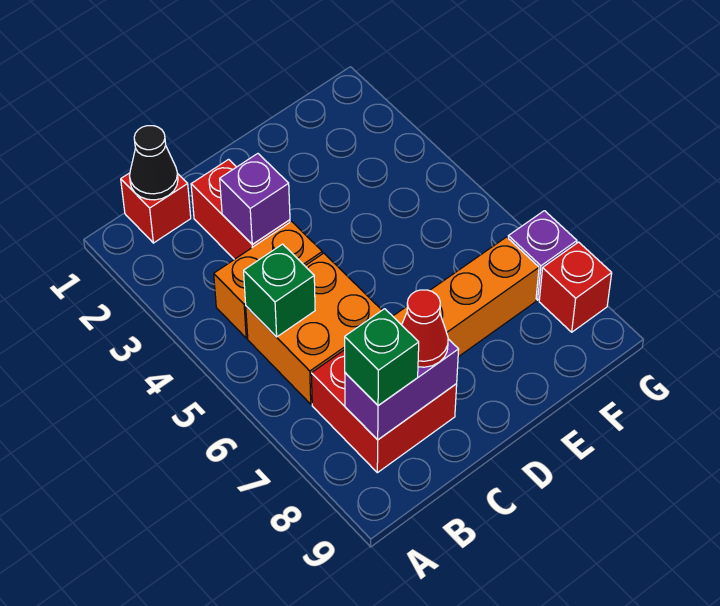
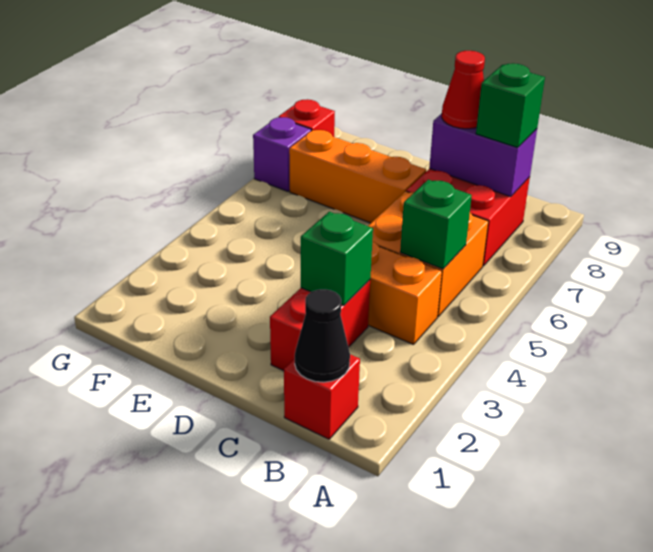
purple brick C3 level 2 -> green brick C3 level 2

